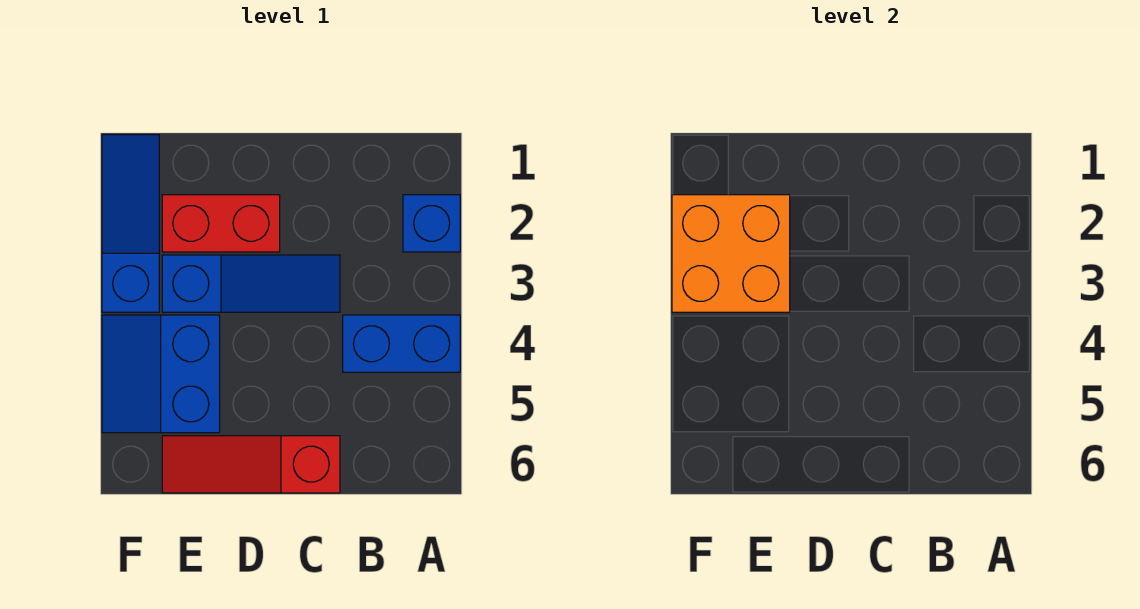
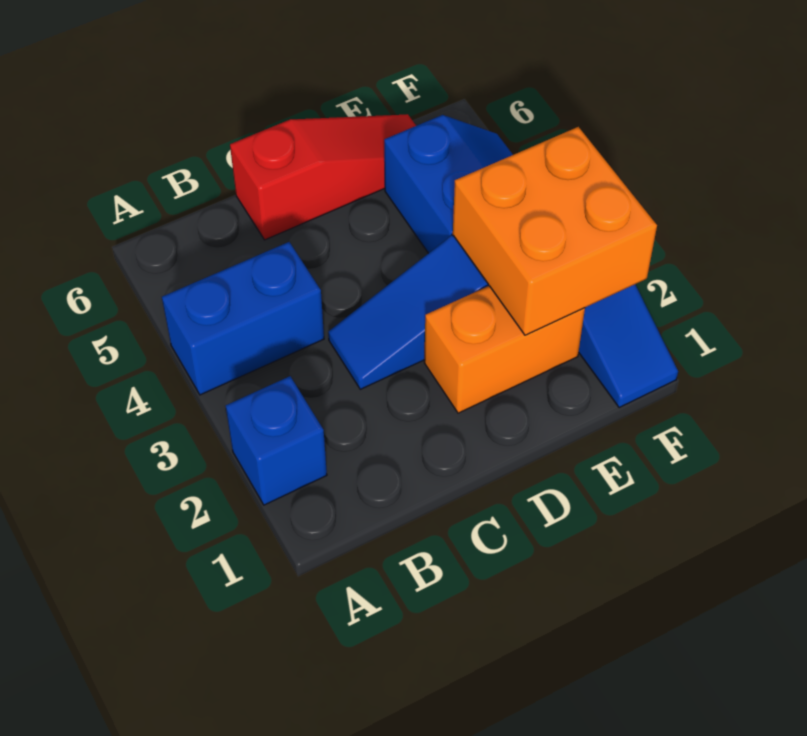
red brick D2:E2 level 1 -> orange brick D2:E2 level 1

